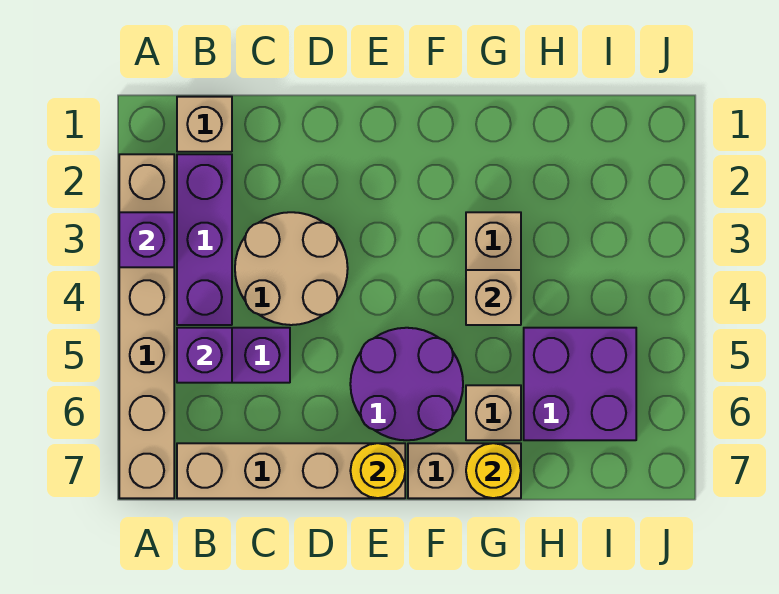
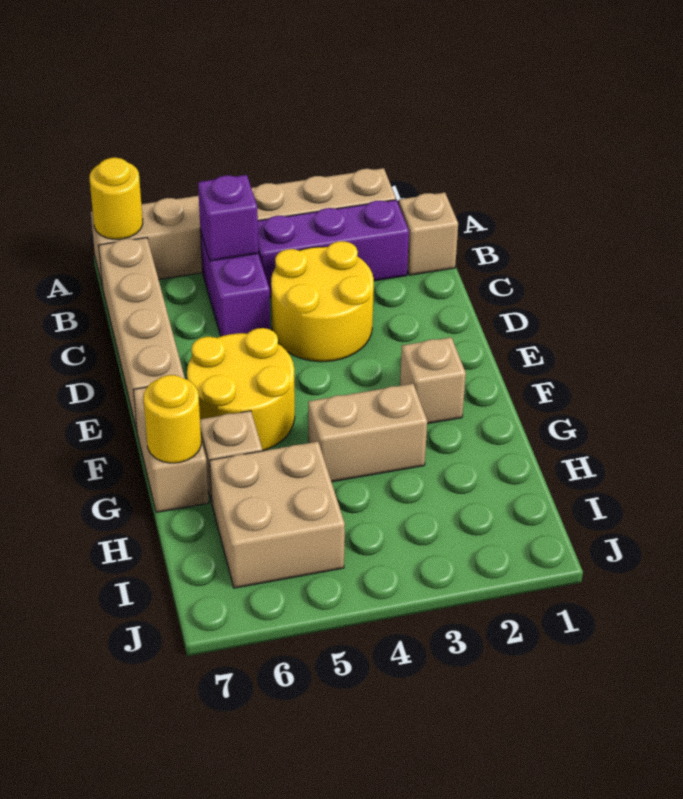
purple brick A3 level 2 -> none
tan round brick C3:D4 level 1 -> yellow round brick C3:D4 level 1
purple round brick E5:F6 level 1 -> yellow round brick E5:F6 level 1
yellow round brick E7 level 2 -> yellow round brick A7 level 2
tan brick G4 level 2 -> tan brick F2 level 1
purple brick H5:I6 level 1 -> tan brick H5:I6 level 1

